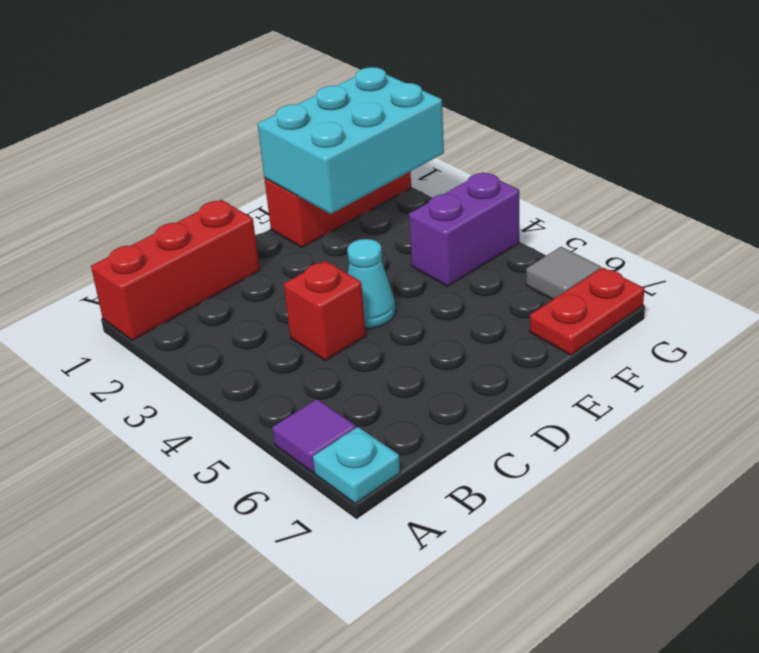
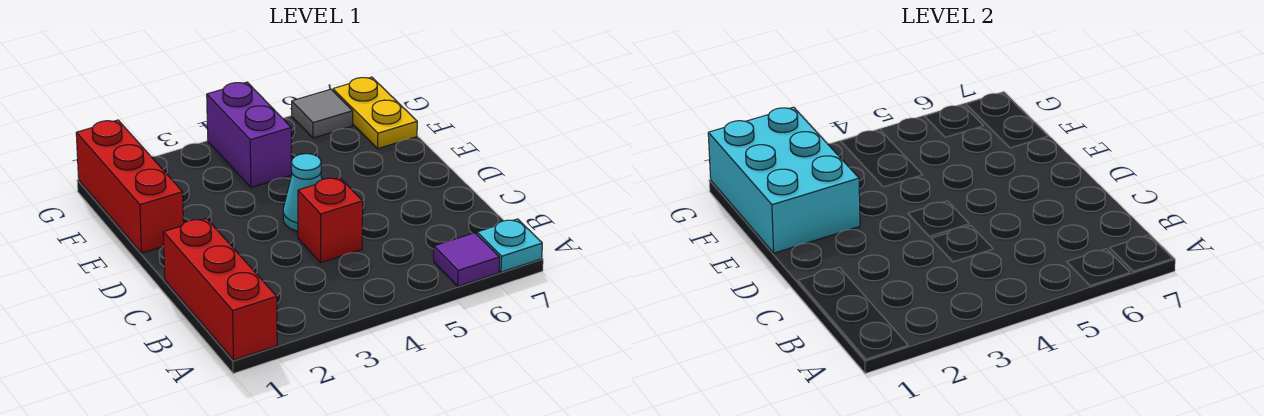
red plate F7:G7 level 1 -> yellow plate F7:G7 level 1

